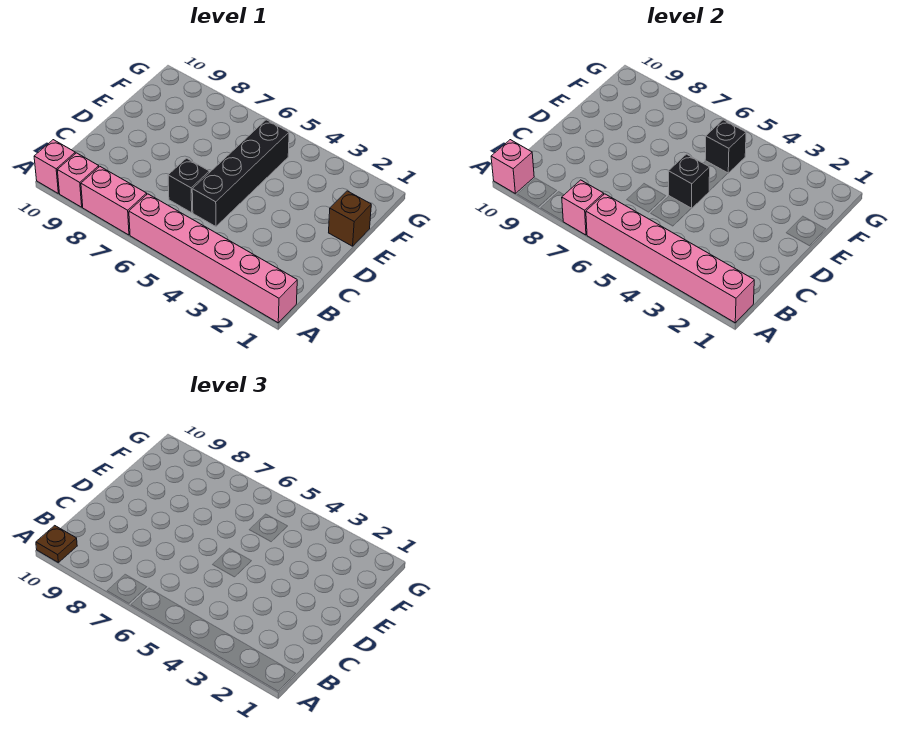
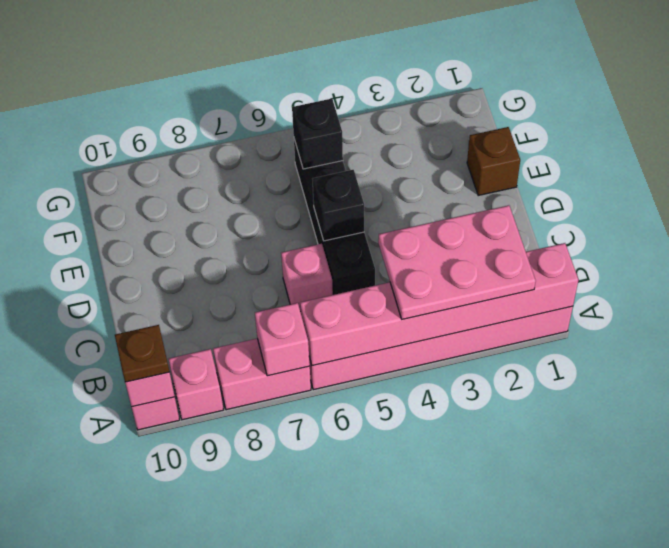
none -> pink plate A2:B4 level 3
black brick C6 level 1 -> pink brick C6 level 1

